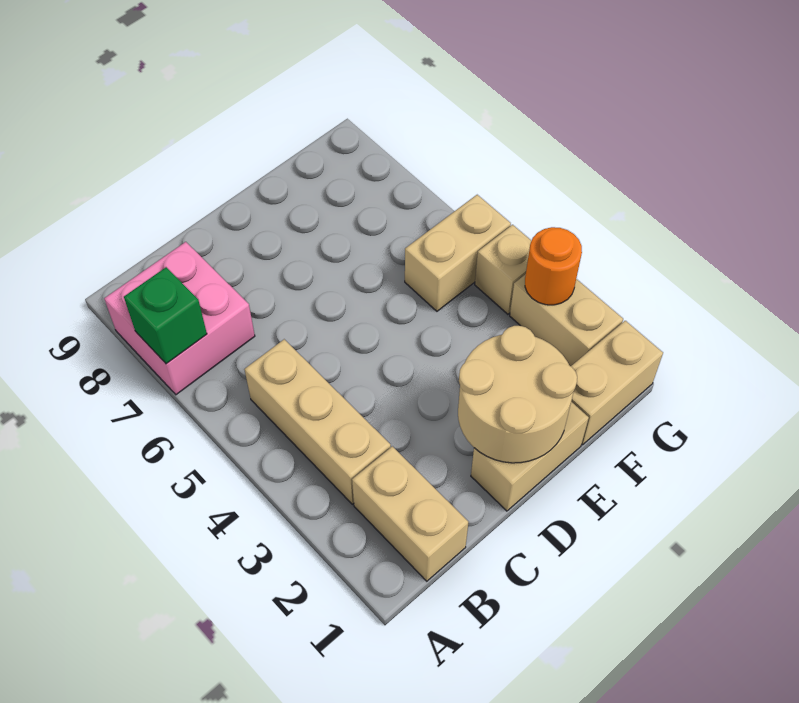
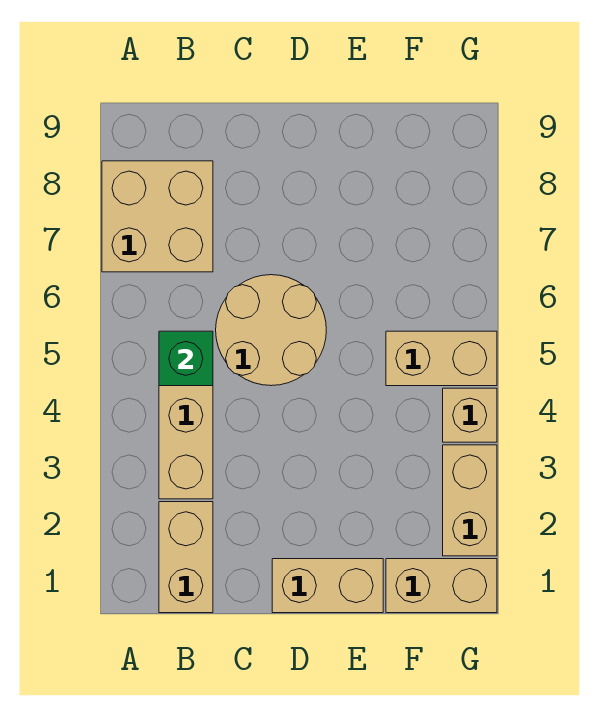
pink brick A7:B8 level 1 -> tan brick A7:B8 level 1
green brick A7 level 2 -> green brick B5 level 2
tan round brick D1:E2 level 2 -> tan round brick C5:D6 level 1
orange round brick G3 level 2 -> none

